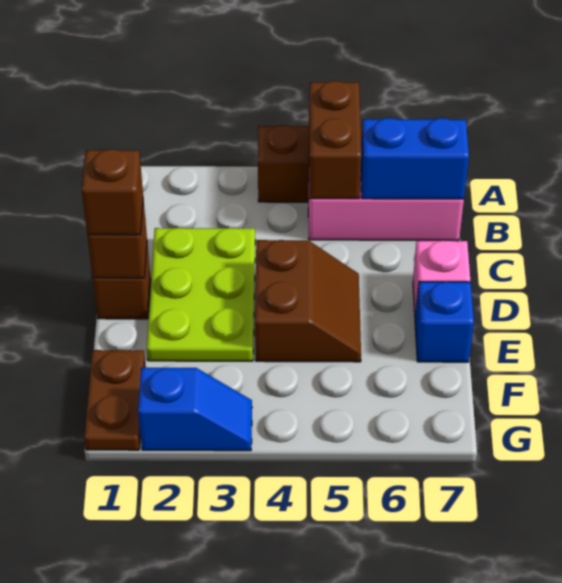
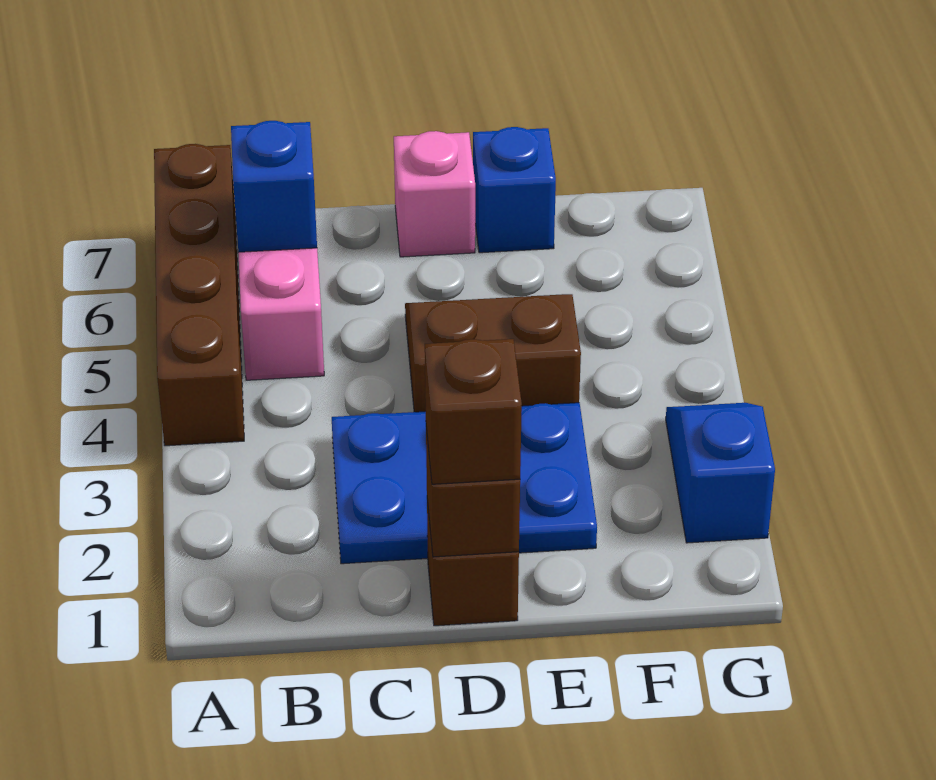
brown brick A5:B5 level 2 -> none
blue brick B6:B7 level 2 -> blue brick B6 level 2
lime plate C2:E3 level 1 -> blue plate C2:E3 level 1
brown plate F1:G1 level 1 -> none

